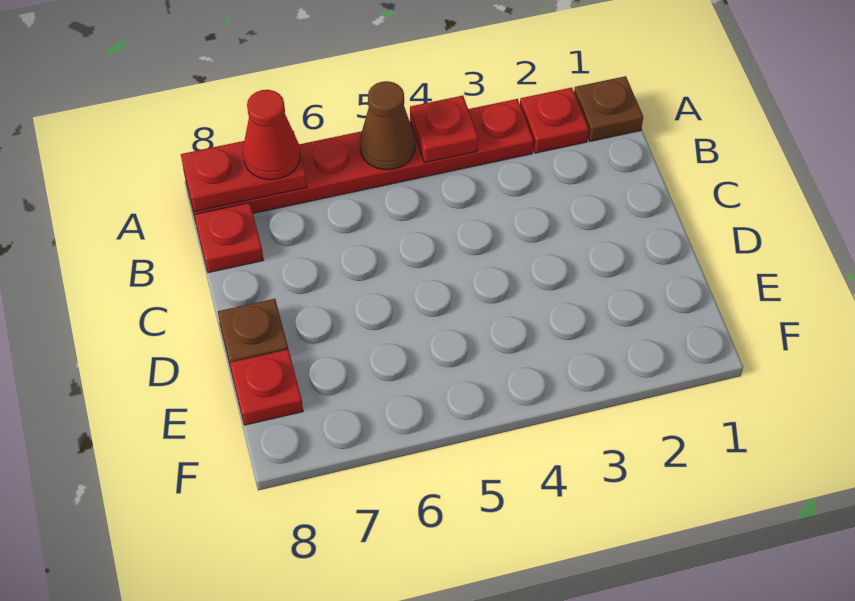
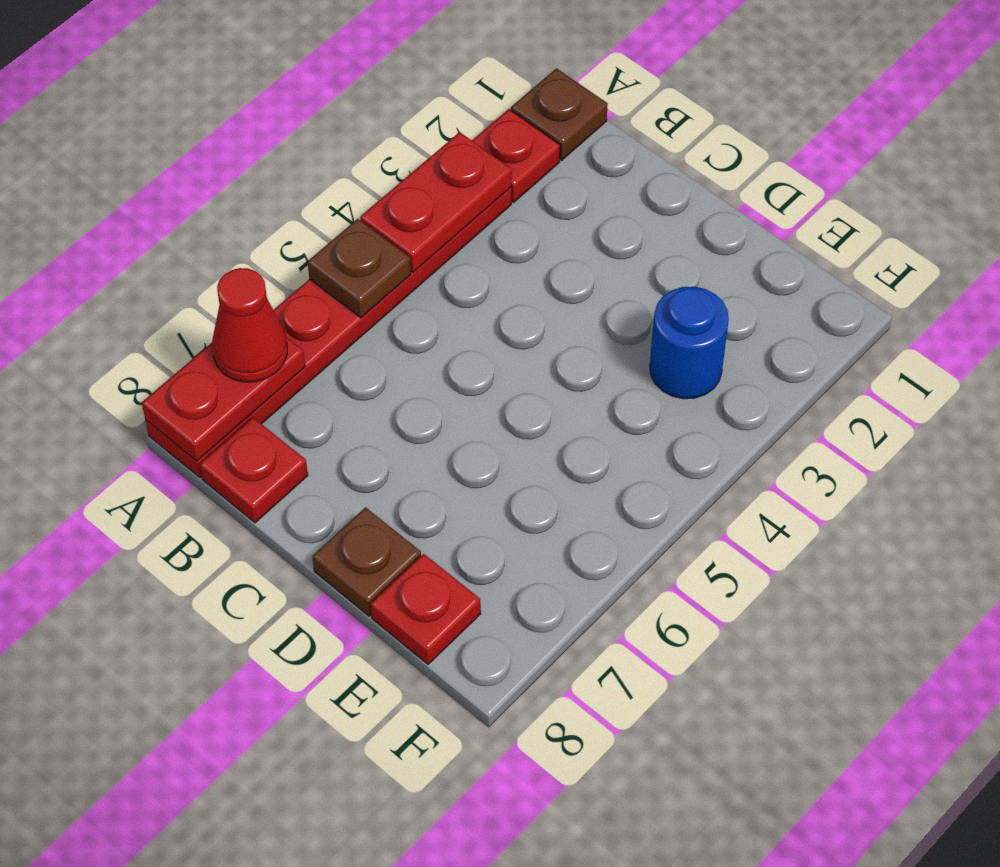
red plate A4 level 2 -> red plate A3:A4 level 2
brown cone A5 level 2 -> brown plate A5 level 2
none -> blue round brick E3 level 1

